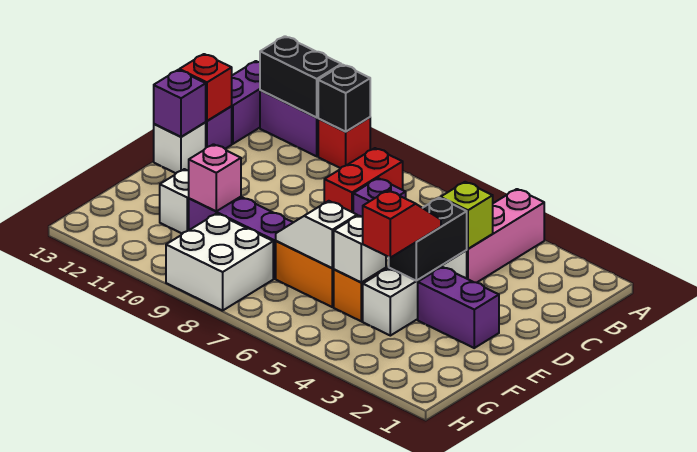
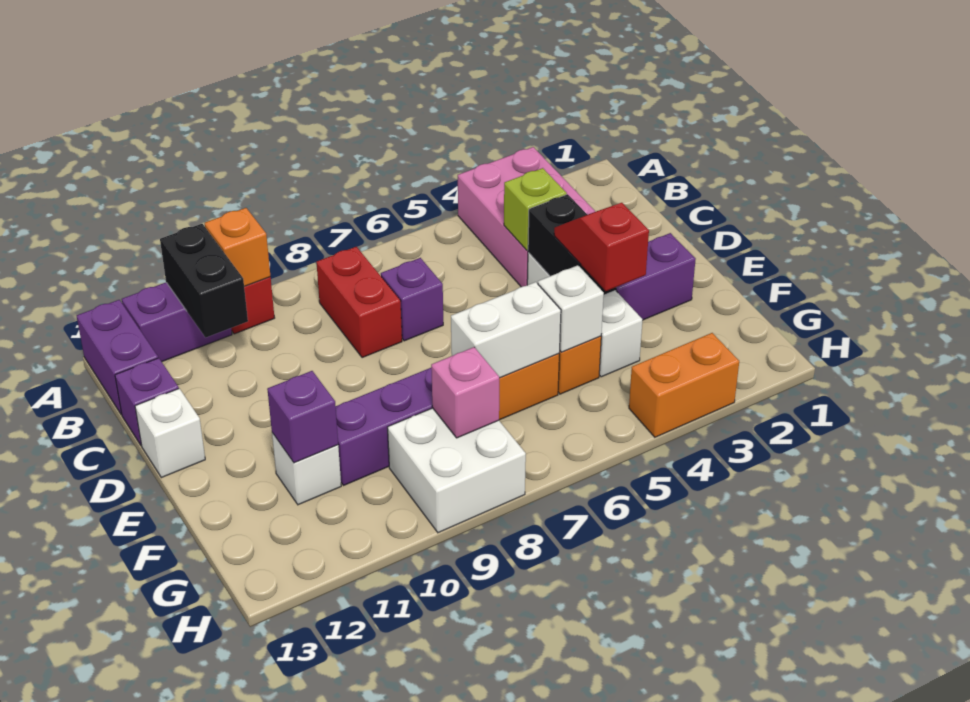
pink brick A4:C4 level 1 -> pink brick A3:C4 level 1
black brick A10 level 2 -> orange brick A10 level 2
black brick A11:A12 level 2 -> black brick A11:B11 level 2
red brick C13 level 2 -> none
purple brick D13 level 2 -> purple brick F11 level 2
white slope F6:F7 level 2 top 6 -> white brick F6:F7 level 2
pink brick F10 level 2 -> pink brick G8 level 2
none -> orange brick H3:H4 level 1

